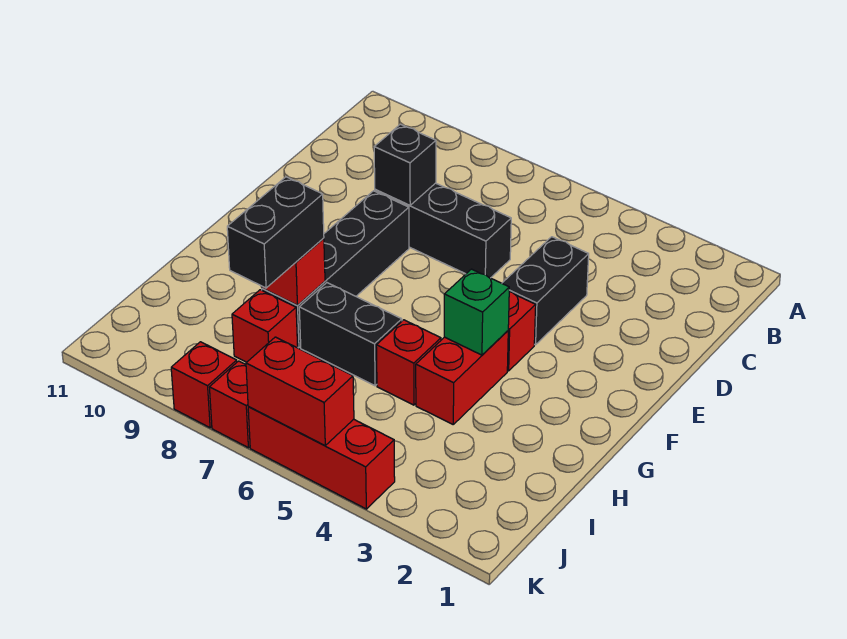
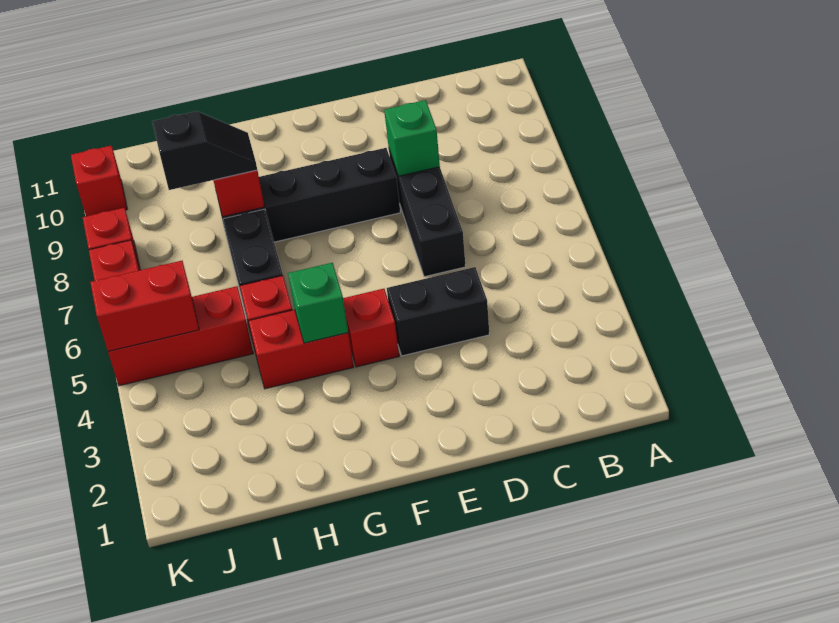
black brick D8 level 2 -> green brick D8 level 2
black brick H8:I8 level 3 -> black slope H8:I8 level 3 top I
red brick I8 level 1 -> red brick K10 level 1
red brick K4:K6 level 1 -> red brick I5:K5 level 1
red brick K5:K6 level 2 -> red brick J5:K5 level 2

